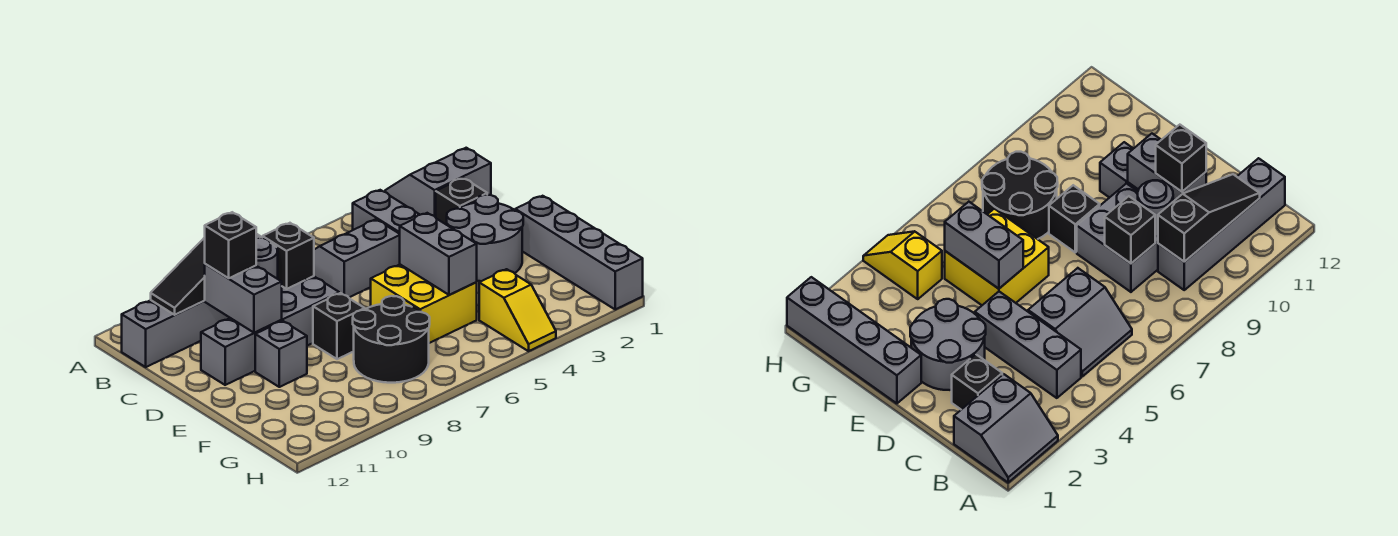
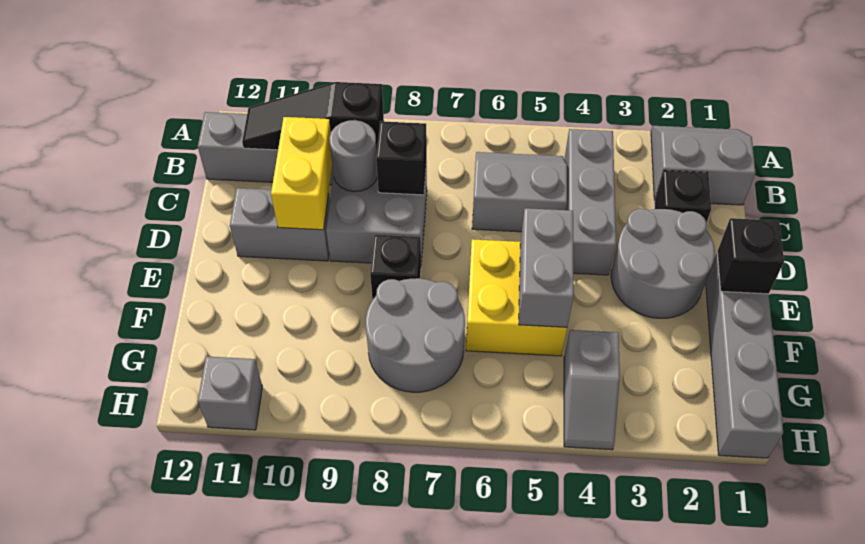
grey brick C10:D10 level 2 -> yellow brick C10:D10 level 2
black brick C10 level 3 -> black brick E1 level 2
grey brick E10 level 1 -> grey brick H11 level 1
black round brick F7:G8 level 1 -> grey round brick F7:G8 level 1
yellow slope G4:H4 level 1 top G -> grey slope G4:H4 level 1 top G

